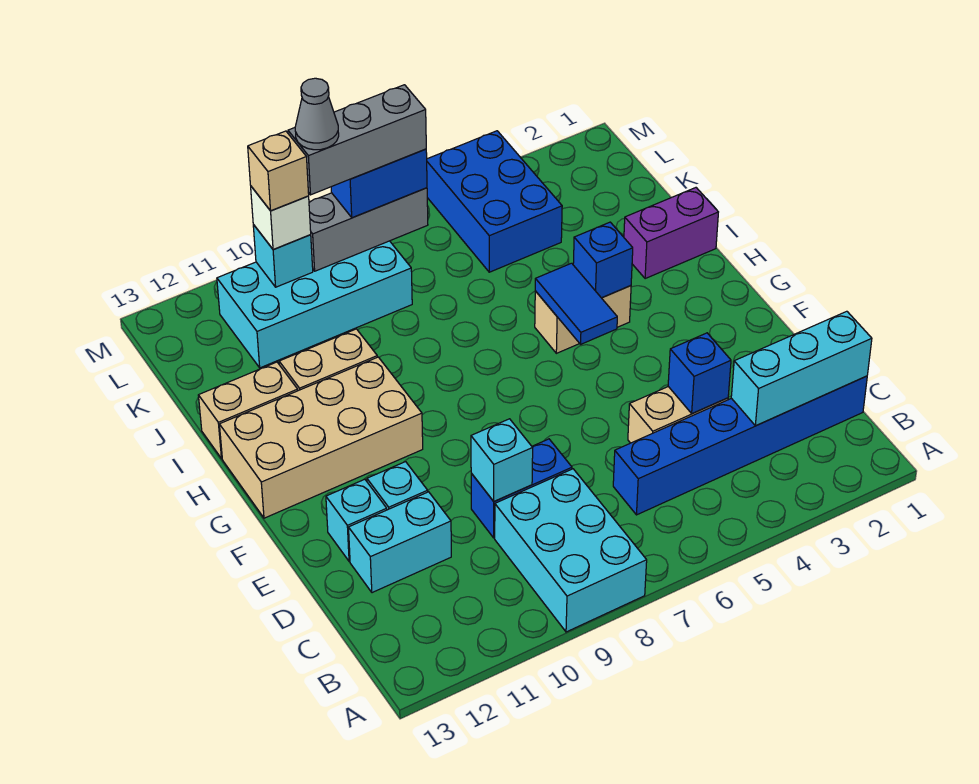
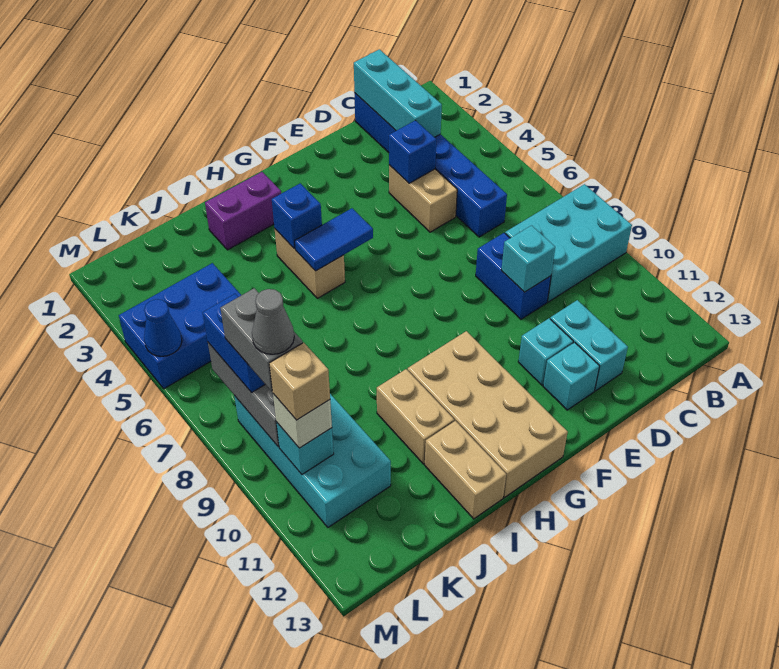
purple brick I1:I2 level 1 -> purple brick H2:I2 level 1
grey brick L7:L9 level 4 -> grey brick L8:L9 level 4
none -> blue cone M5 level 2

